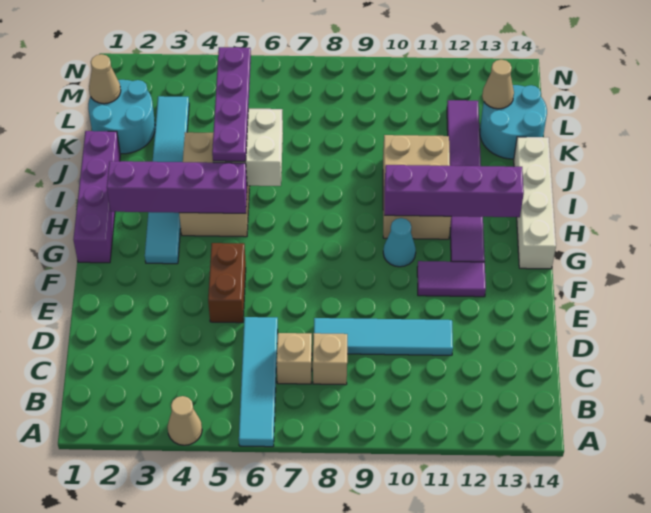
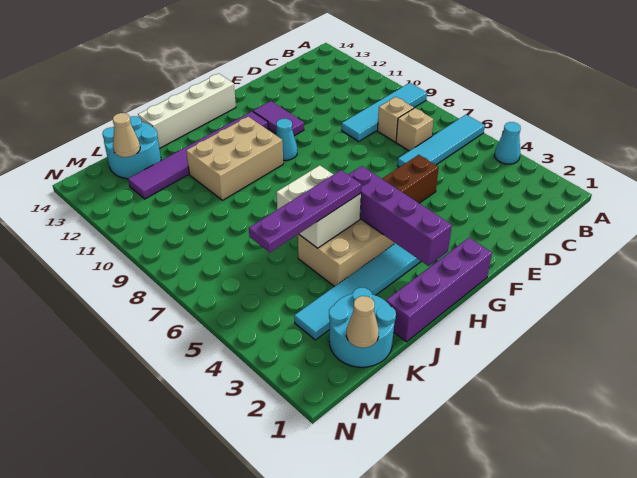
tan cone A4 level 1 -> cyan cone A4 level 1
cyan tile D8:D11 level 1 -> cyan tile A9:D9 level 1
purple brick H10:H13 level 2 -> none

